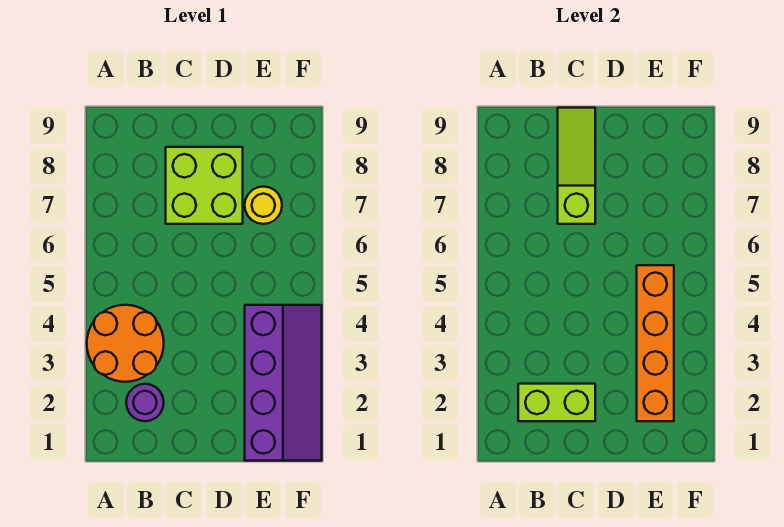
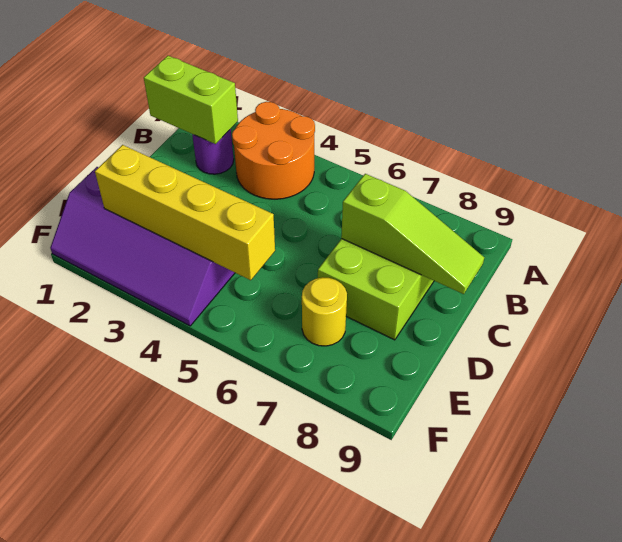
lime brick B2:C2 level 2 -> lime brick B1:B2 level 2
orange brick E2:E5 level 2 -> yellow brick E2:E5 level 2

